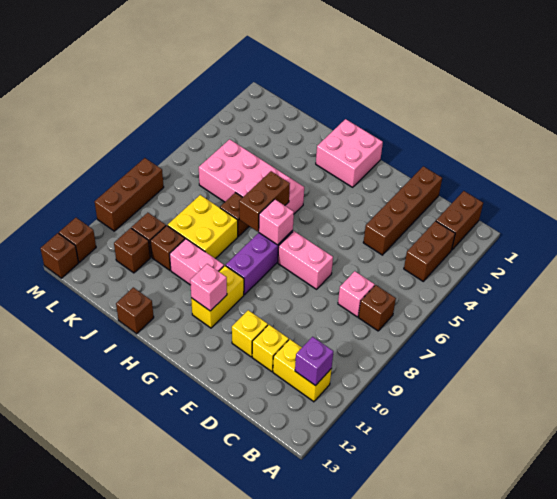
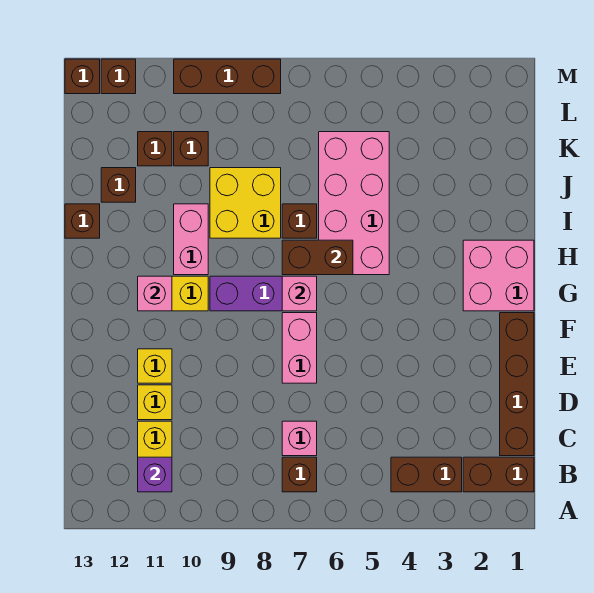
brown brick D1:D4 level 1 -> brown brick C1:F1 level 1
brown brick J10 level 1 -> brown brick J12 level 1

